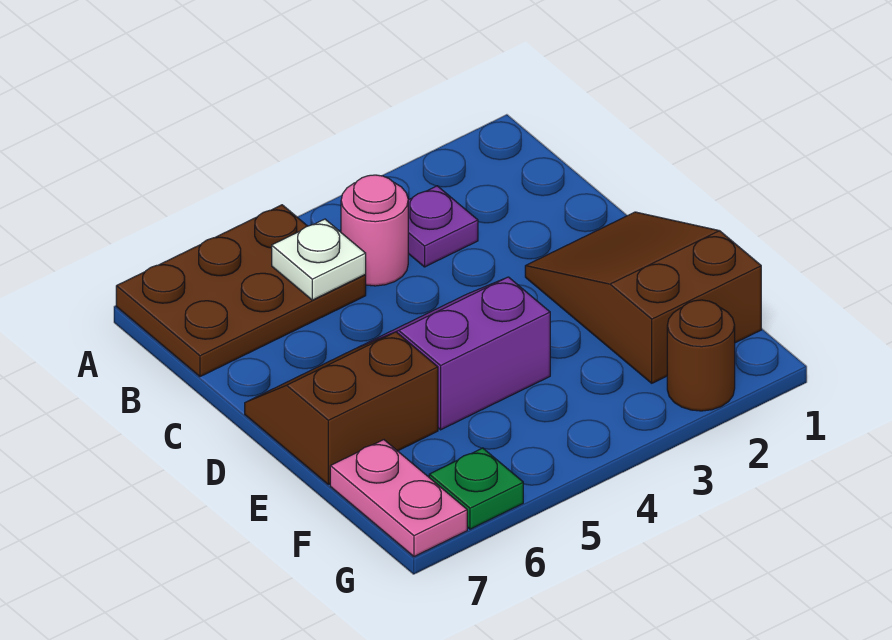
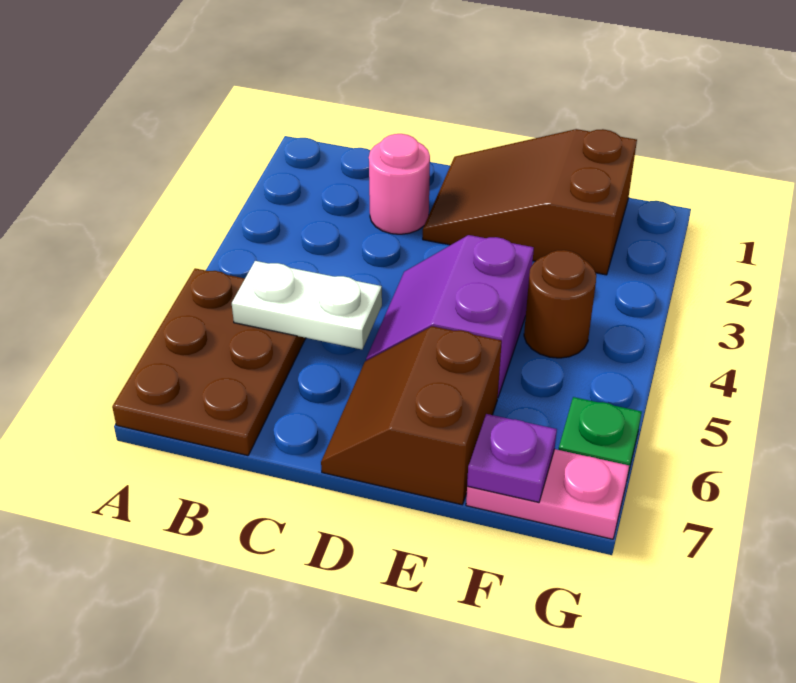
purple plate B3 level 1 -> purple plate F7 level 2
pink round brick B4 level 1 -> pink round brick C2 level 1
white plate B5 level 2 -> white plate B5:C5 level 2
brown round brick G2 level 1 -> brown round brick F4 level 1

